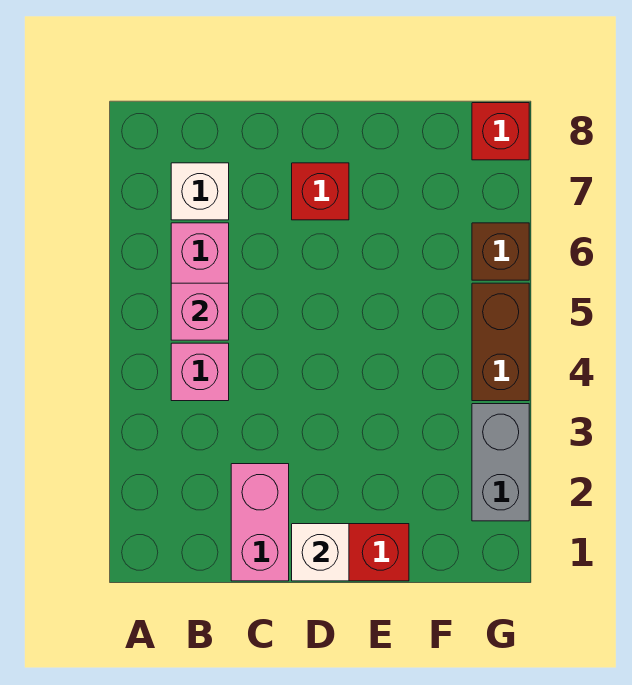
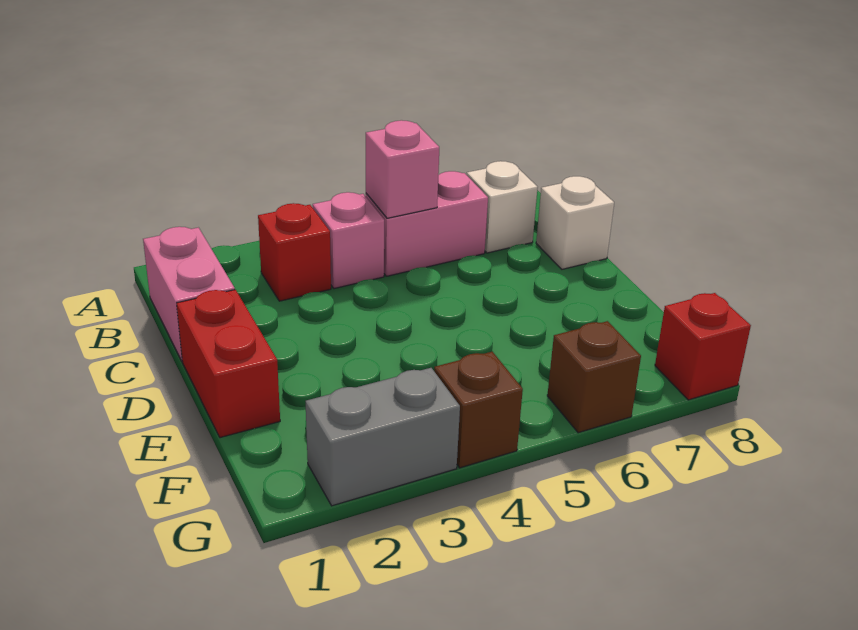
pink brick C1:C2 level 1 -> pink brick B1:C1 level 1
white brick D1 level 2 -> white brick C8 level 1
red brick D7 level 1 -> red brick B3 level 1
brown brick G4:G5 level 1 -> brown brick G4 level 1

